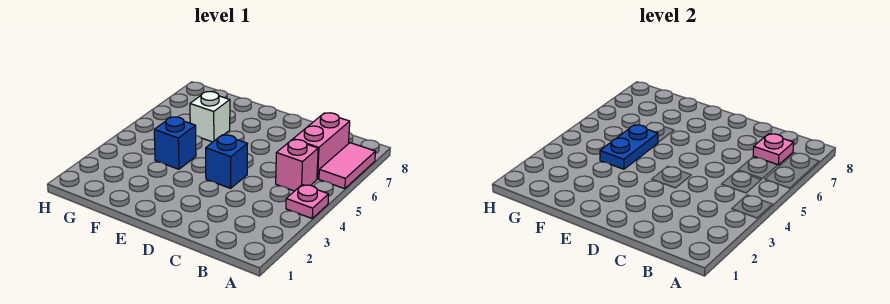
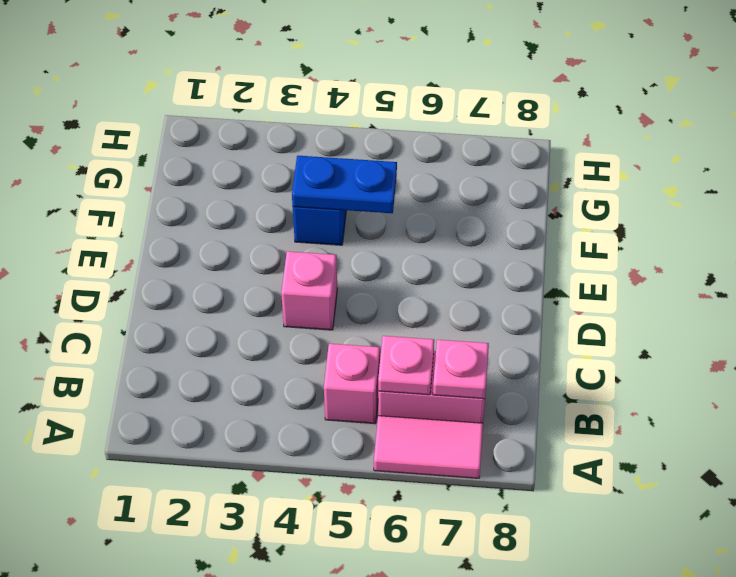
pink plate A4 level 1 -> pink plate B6 level 2
blue brick D4 level 1 -> pink brick D4 level 1
white brick F6 level 1 -> none

